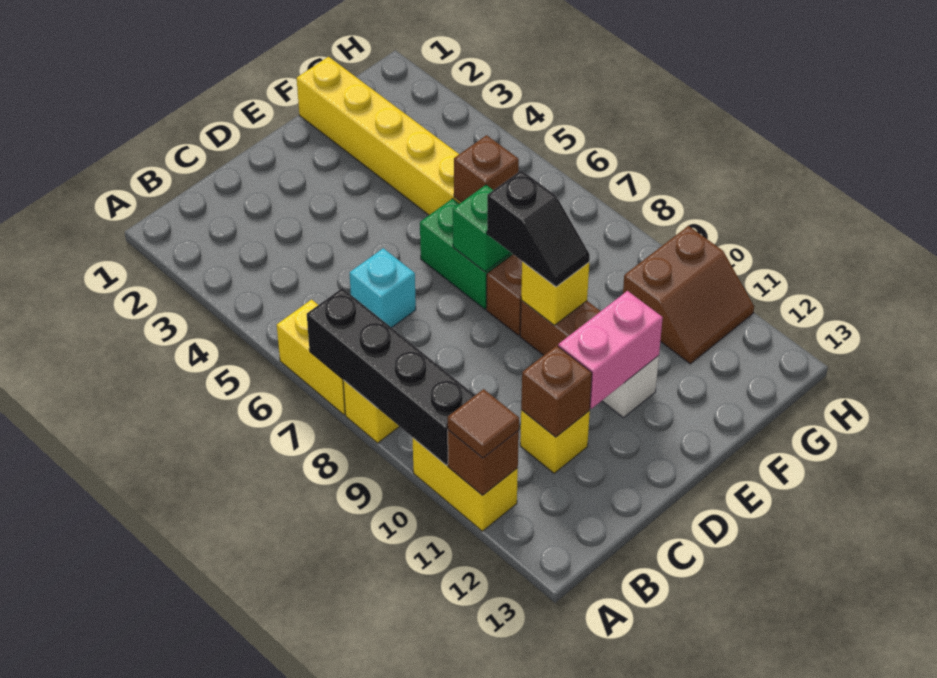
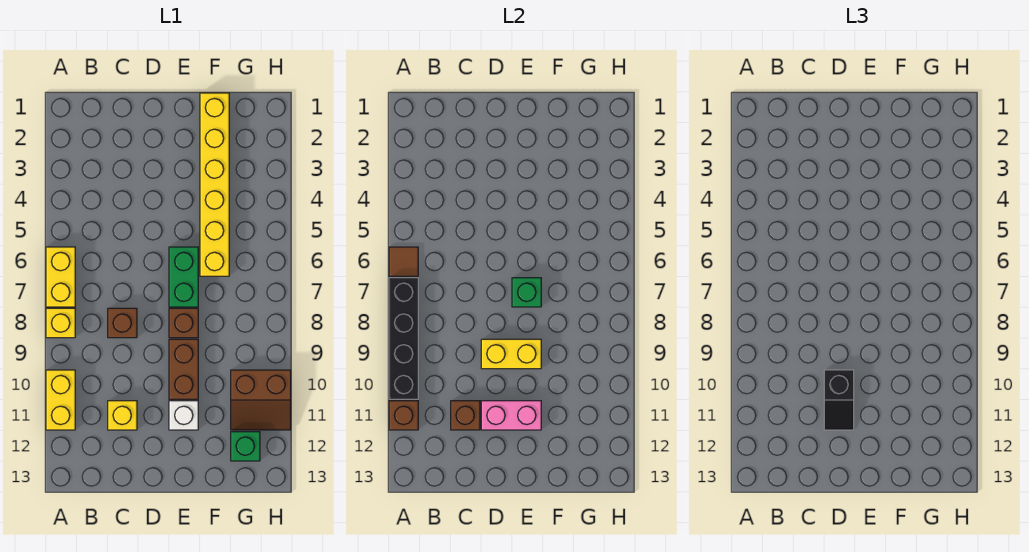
brown tile A11 level 3 -> brown tile A6 level 2
cyan brick C6 level 1 -> none
black slope E8:E9 level 3 top 8 -> black slope D10:D11 level 3 top 10
yellow brick E9 level 2 -> yellow brick D9:E9 level 2
brown brick F6 level 2 -> brown brick C8 level 1
none -> green brick G12 level 1

